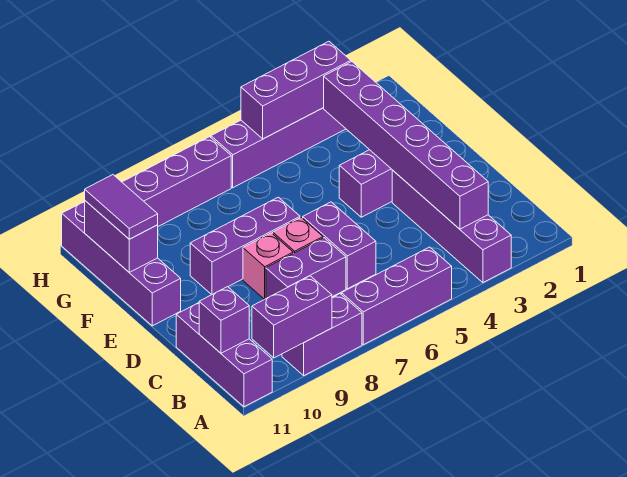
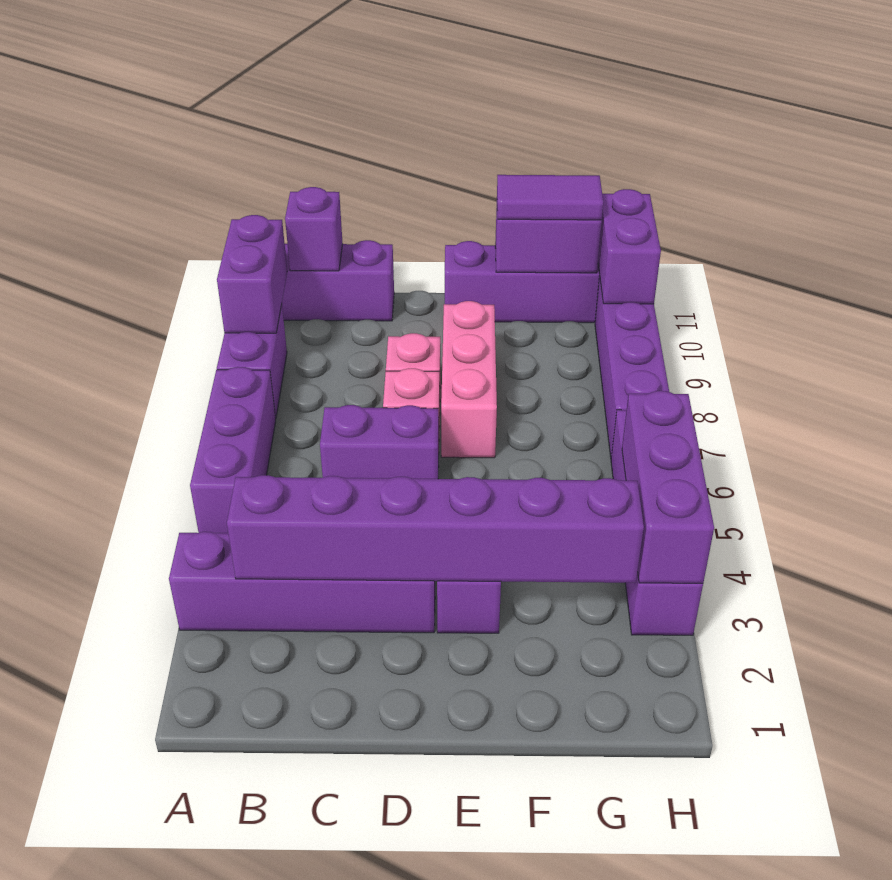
purple brick C7:C8 level 1 -> purple brick H10:H11 level 2
purple brick E7:E9 level 1 -> pink brick E7:E9 level 1

